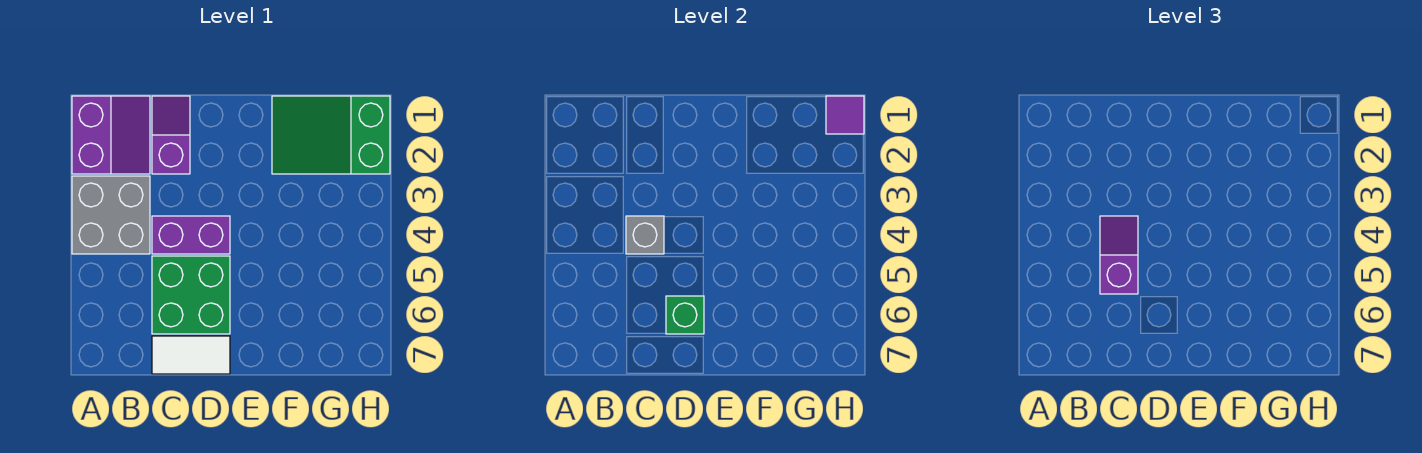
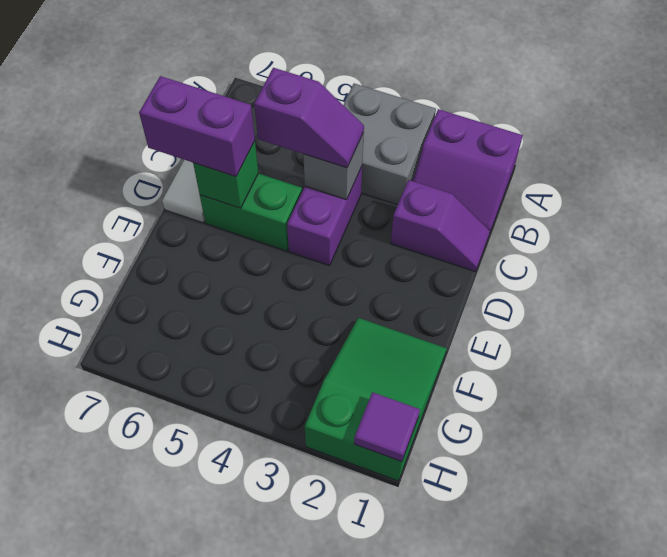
green brick C5:D6 level 1 -> green brick D5:D6 level 1
none -> purple brick D6:D7 level 3

